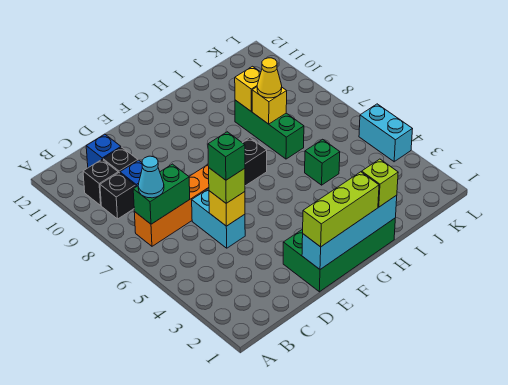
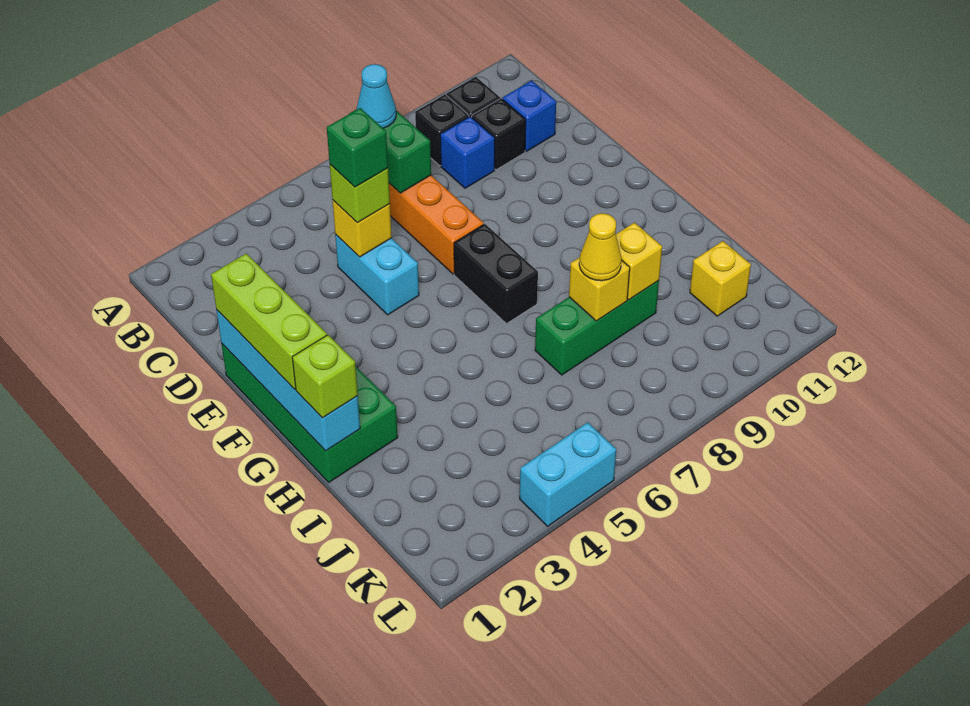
cyan brick D5:D6 level 1 -> cyan brick D5:E5 level 1
green brick I5 level 1 -> none
none -> yellow brick J11 level 1

